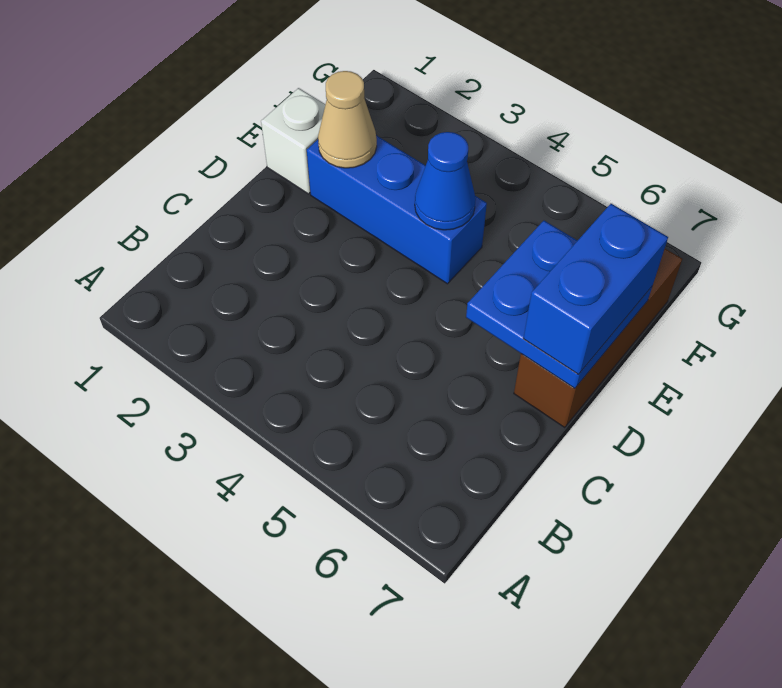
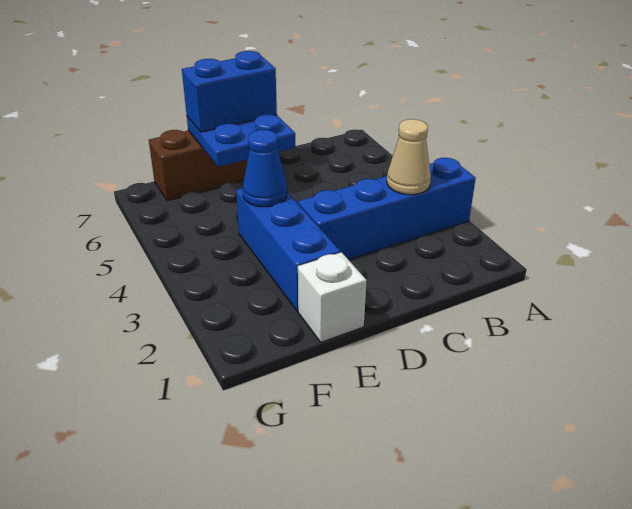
none -> blue brick A3:D3 level 1
tan cone E2 level 2 -> tan cone B3 level 2

